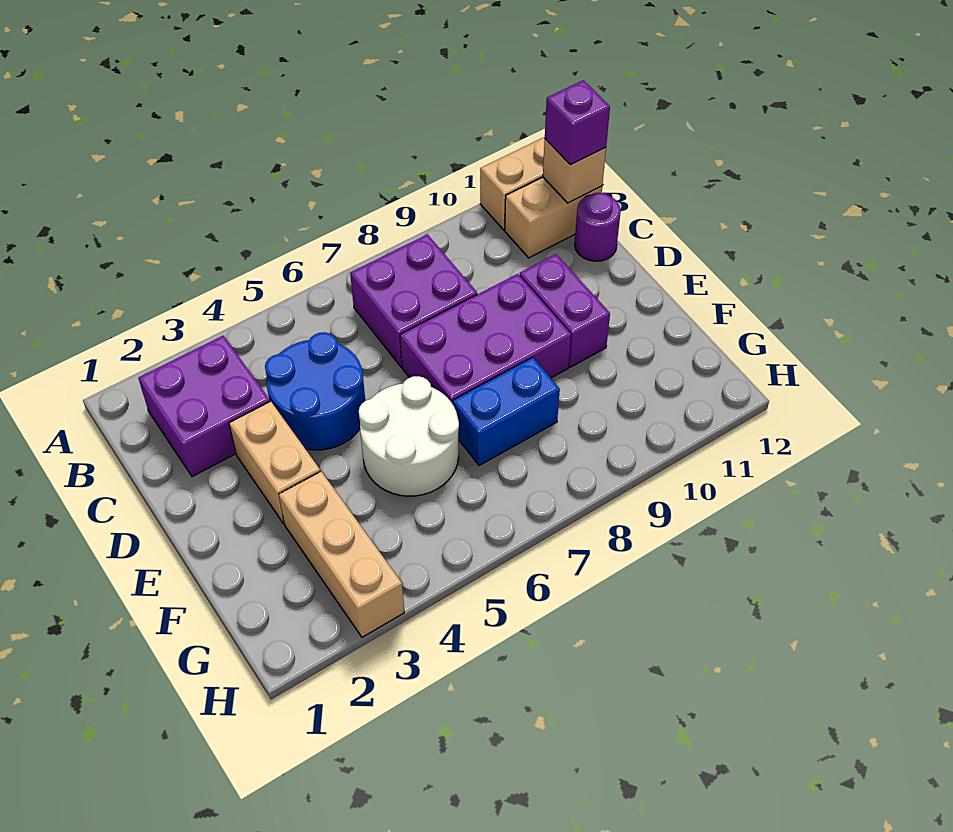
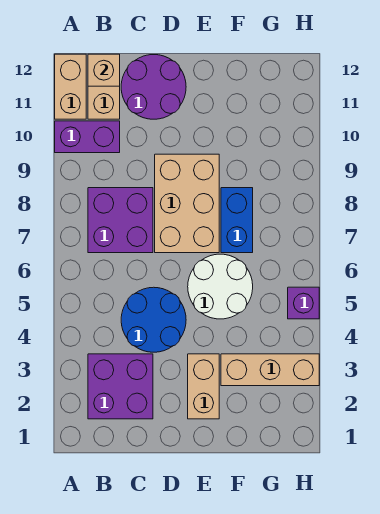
purple brick B12 level 3 -> purple brick H5 level 1
purple round brick C12 level 1 -> purple round brick C11:D12 level 1
tan brick D3:E3 level 1 -> tan brick E2:E3 level 1
purple brick D7:E9 level 1 -> tan brick D7:E9 level 1
purple brick D10:E10 level 1 -> purple brick A10:B10 level 1

